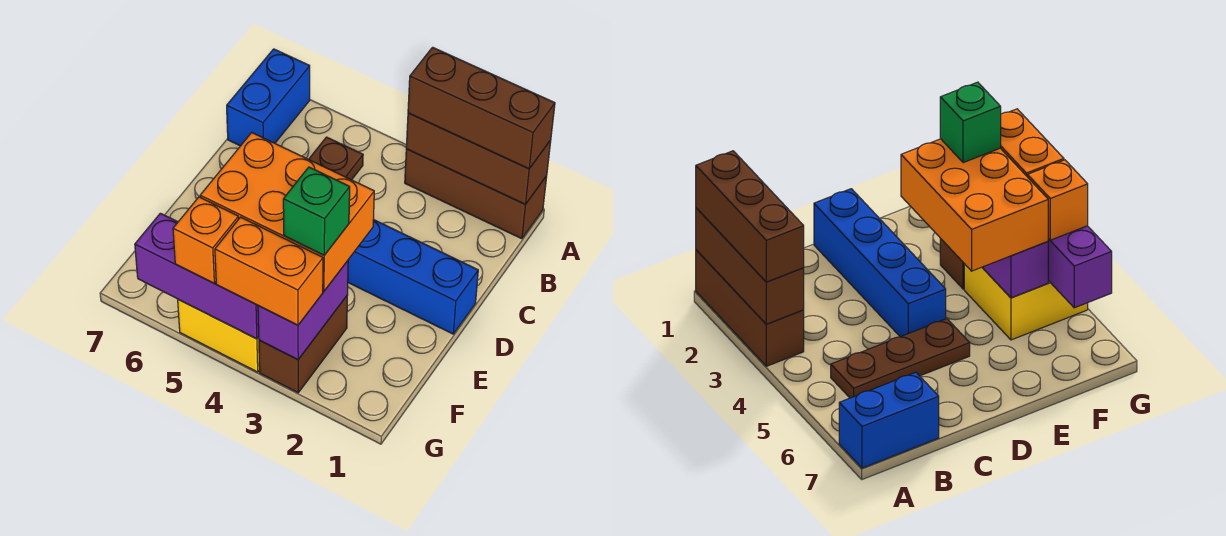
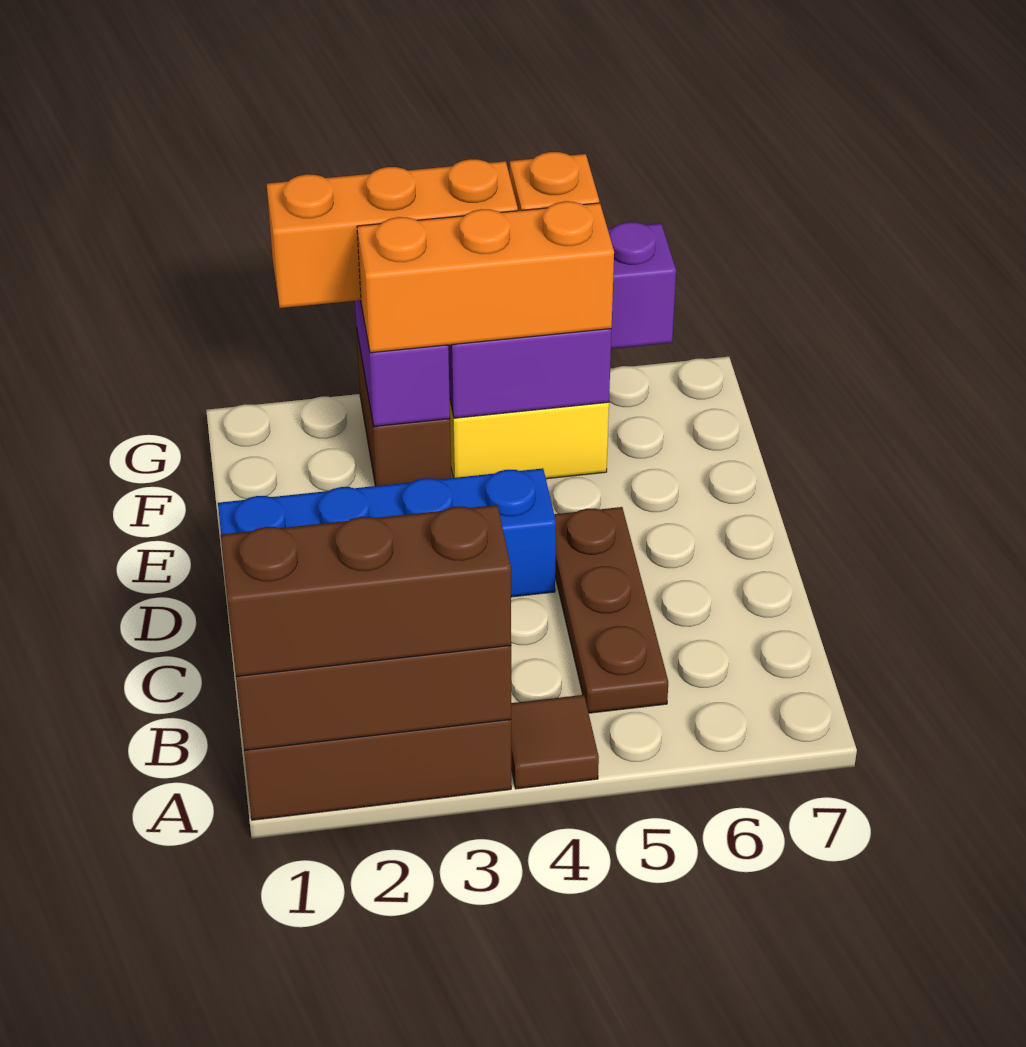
none -> brown tile A4 level 1
blue brick A7:B7 level 1 -> none
orange brick E3:F5 level 3 -> orange brick F3:F5 level 3
green brick F3 level 4 -> none
orange brick G3:G4 level 3 -> orange brick G2:G4 level 3

